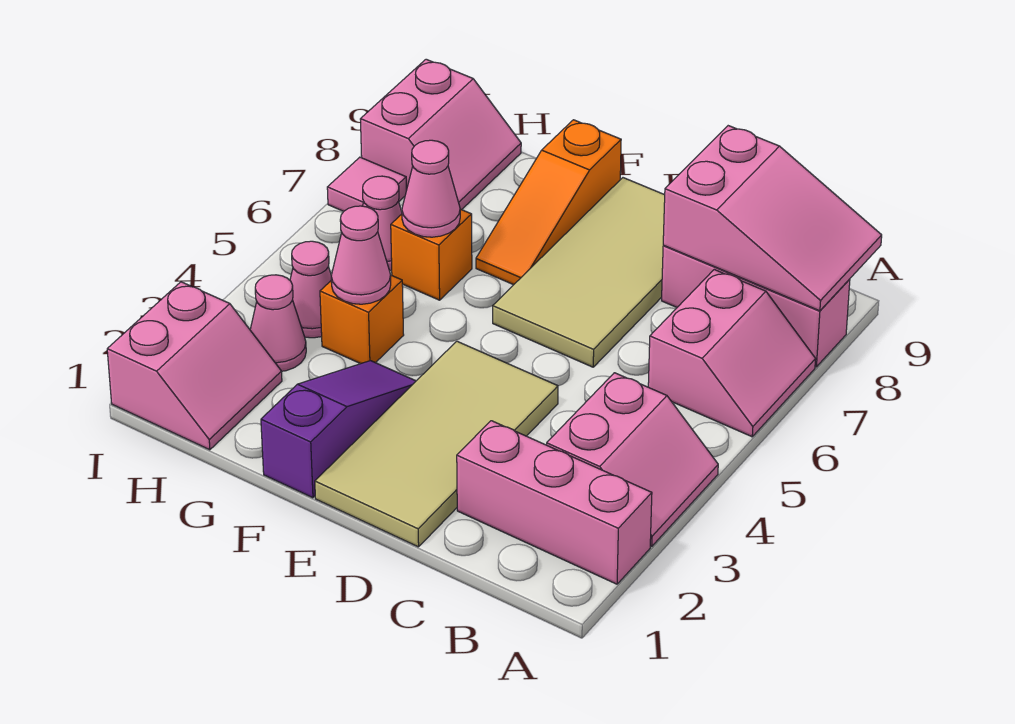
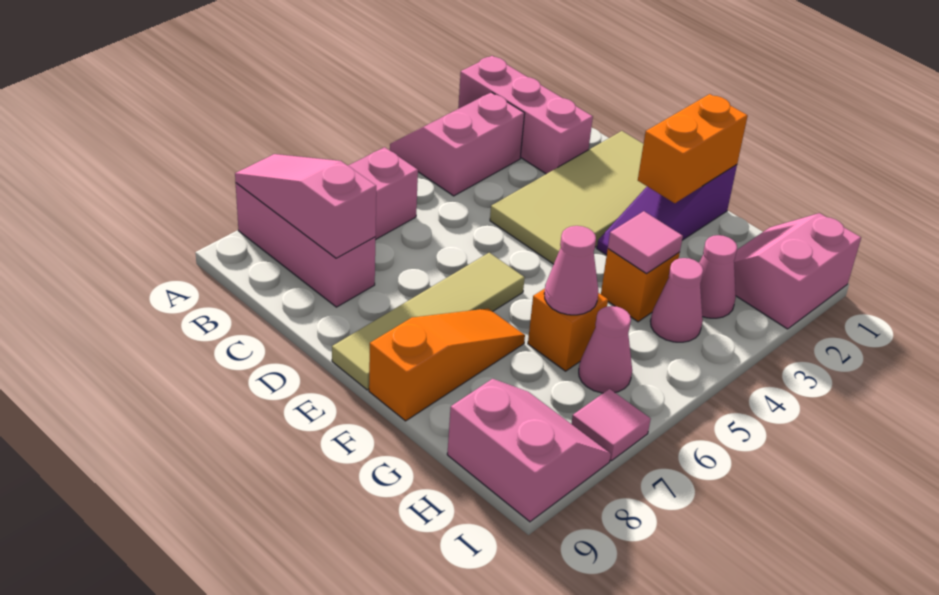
pink slope A8:C9 level 2 top C -> pink slope A8:C8 level 2 top C
tan tile D6:E9 level 1 -> tan tile E6:E9 level 1
none -> orange brick F1:F2 level 2
pink cone G4 level 2 -> pink tile G4 level 2
pink slope H8:I9 level 1 top I -> pink slope H8:I9 level 1 top 9

